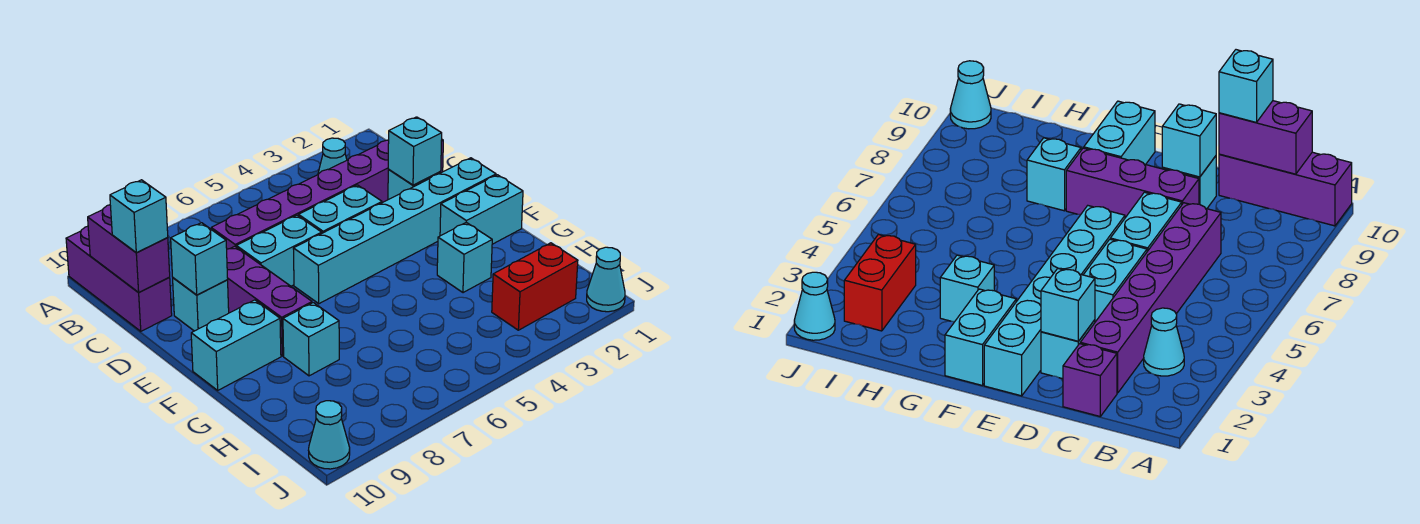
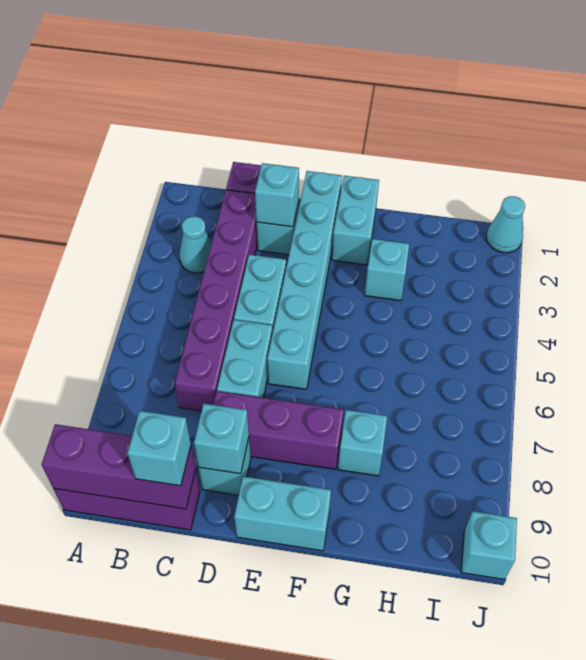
purple brick B10:C10 level 2 -> purple brick A10:C10 level 2
cyan brick F9:F10 level 1 -> cyan brick E10:F10 level 1
red brick I2:I3 level 1 -> none
cyan cone J10 level 1 -> cyan brick J10 level 1

